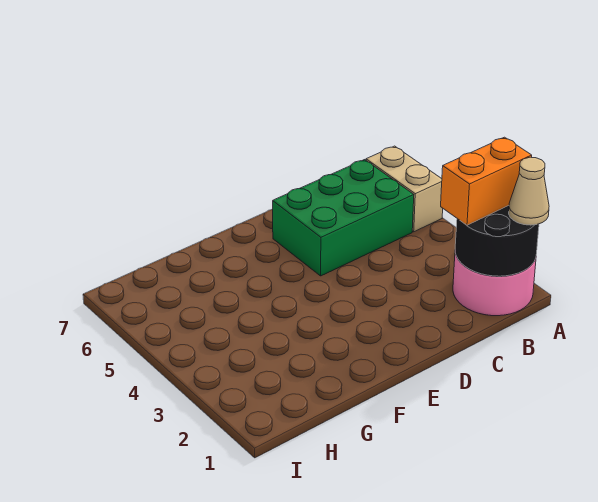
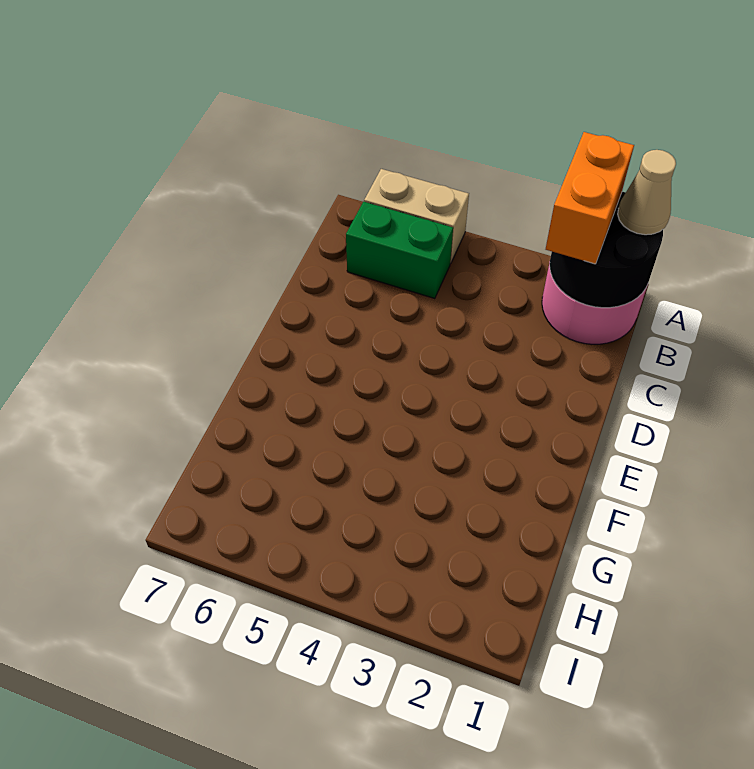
green brick B5:D6 level 1 -> green brick B5:B6 level 1

